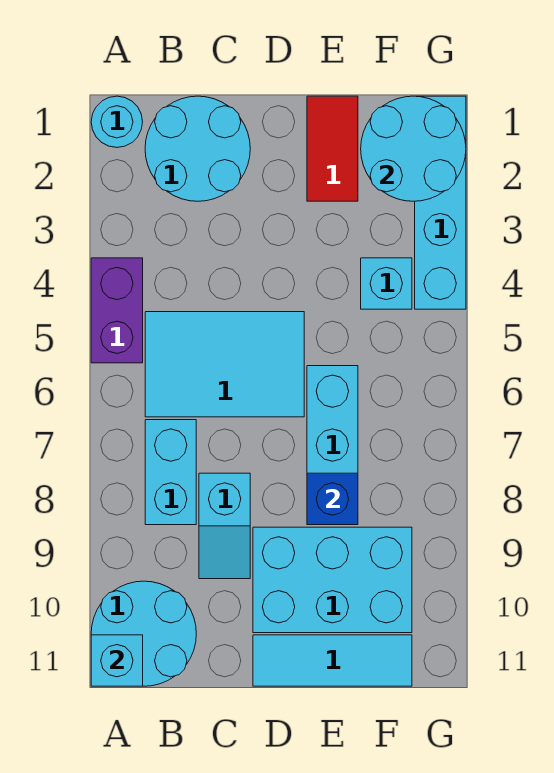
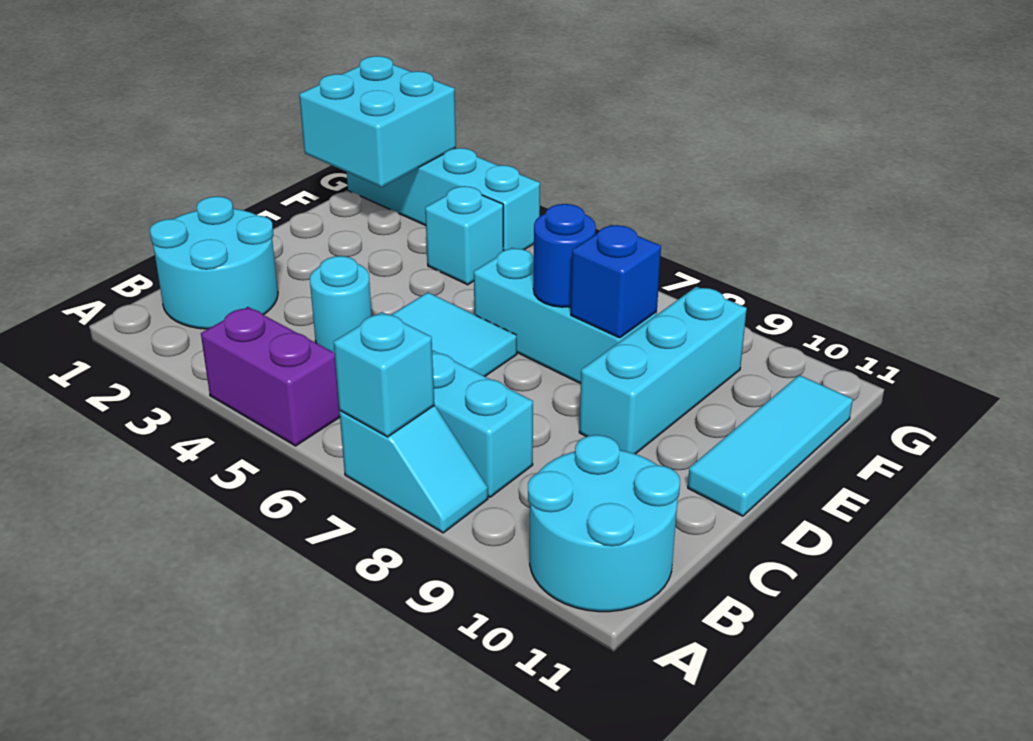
cyan round brick A1 level 1 -> cyan round brick C4 level 1
cyan brick A11 level 2 -> cyan brick A7 level 2
cyan slope C8:C9 level 1 top 8 -> cyan slope A7:A8 level 1 top 7
cyan brick D9:F10 level 1 -> cyan brick D9:F9 level 1
red tile E1:E2 level 1 -> none
none -> blue round brick E7 level 2
cyan round brick F1:G2 level 2 -> cyan brick F1:G2 level 2

